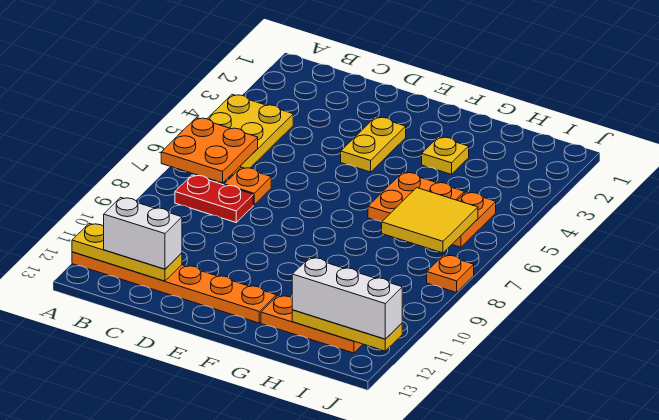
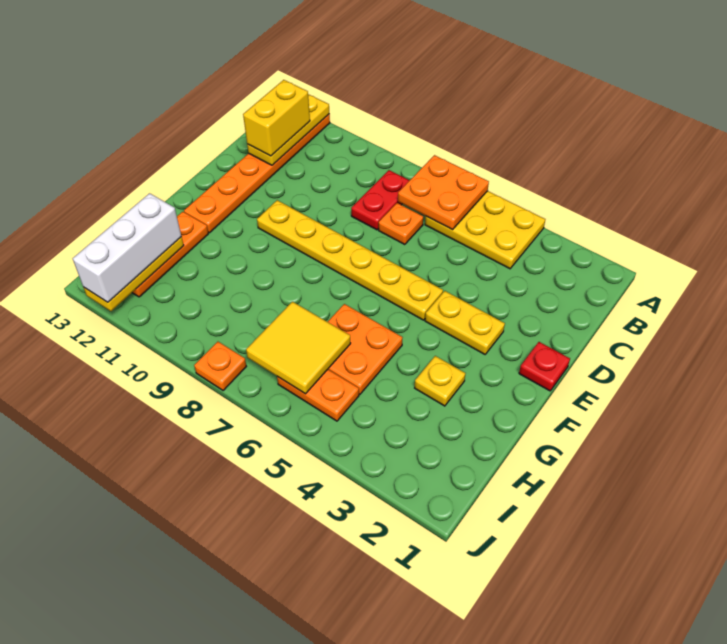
white brick B12:C12 level 3 -> yellow brick B12:C12 level 3
none -> red plate E1 level 1
none -> yellow plate E5:E10 level 1

